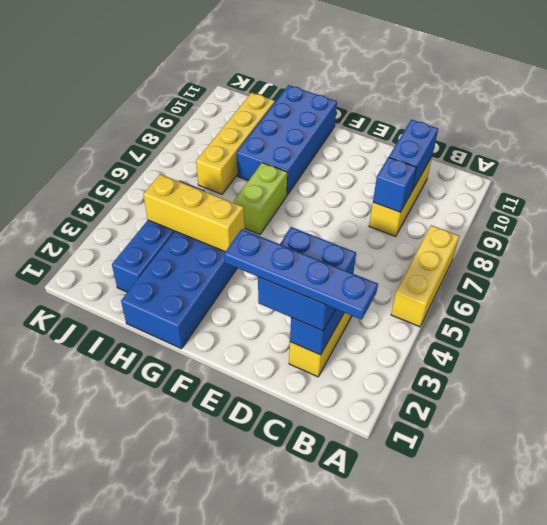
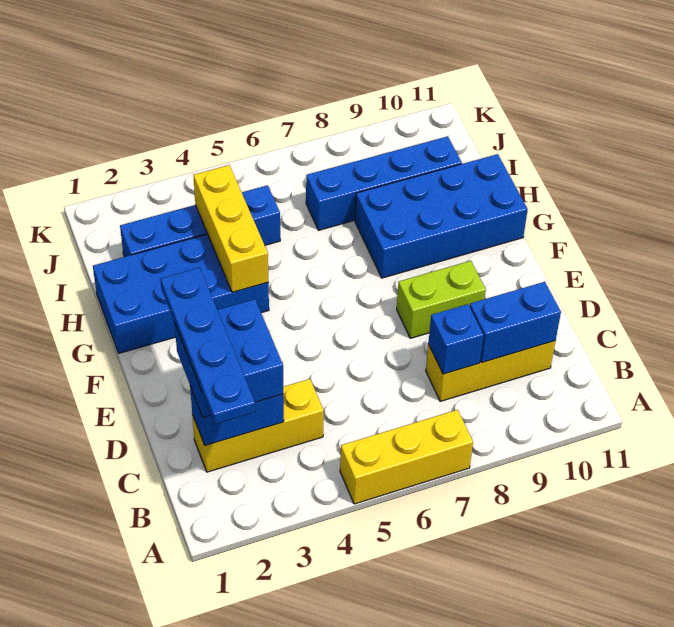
lime brick G6:G7 level 1 -> lime brick E8:E9 level 1
yellow brick I7:I10 level 1 -> blue brick I7:I10 level 1

